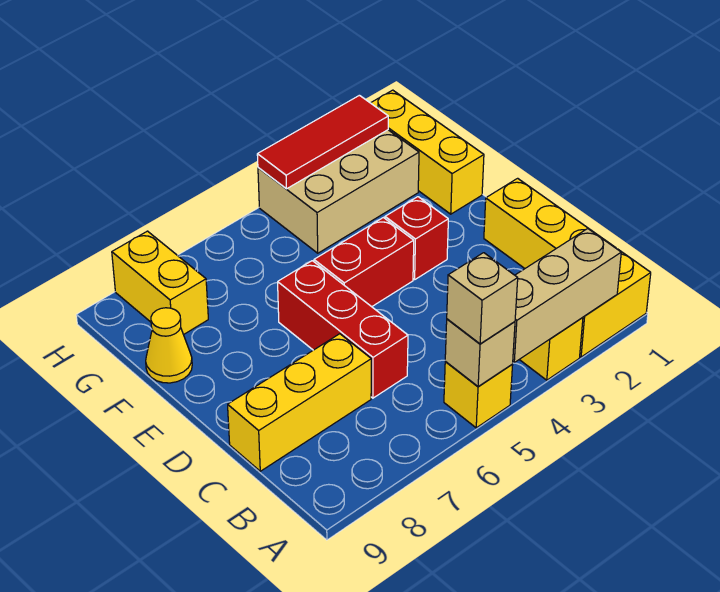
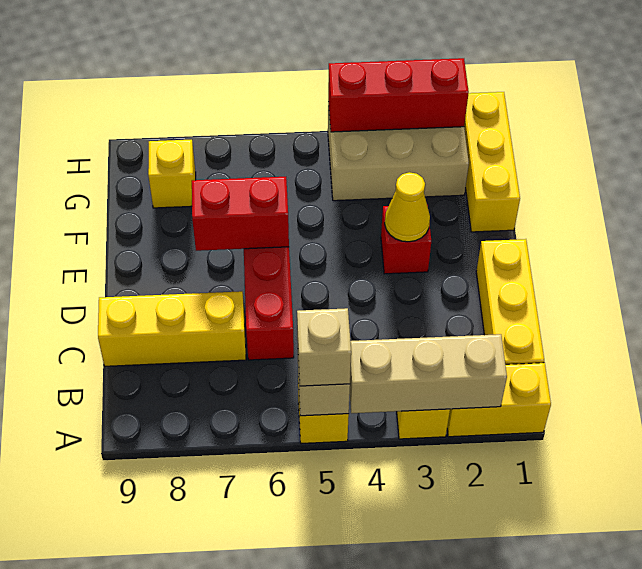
red brick E4:E5 level 1 -> red brick E6:E7 level 2
yellow cone F9 level 1 -> yellow cone E3 level 2
yellow brick G8:H8 level 1 -> yellow brick G8 level 1
red tile H2:H4 level 2 -> red brick H2:H4 level 2

